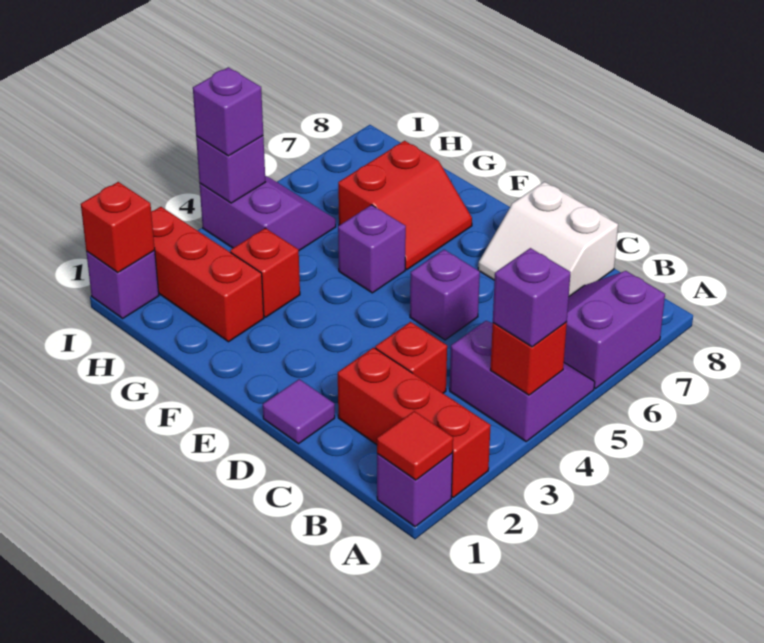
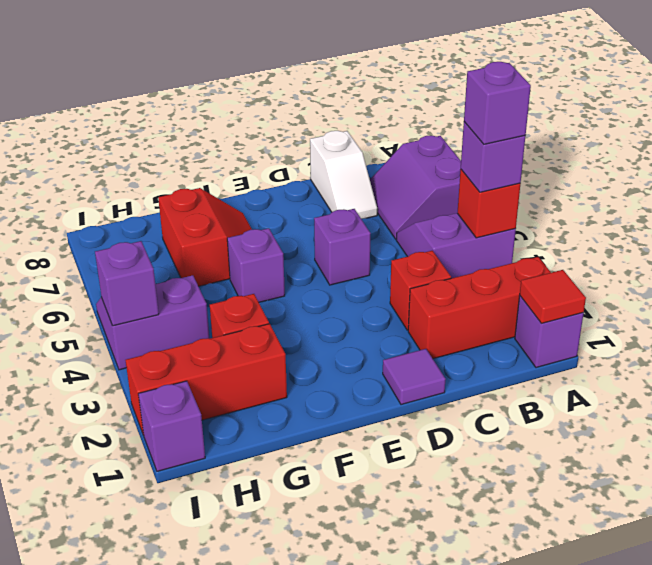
white slope C7:D8 level 1 top 8 -> white slope C7:C8 level 1 top 8
red brick I1 level 2 -> none
purple brick I4 level 3 -> purple brick A4 level 4

